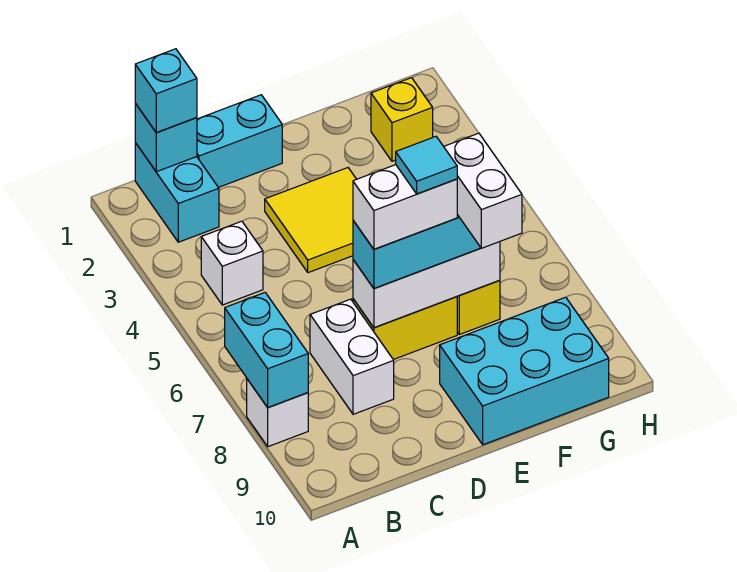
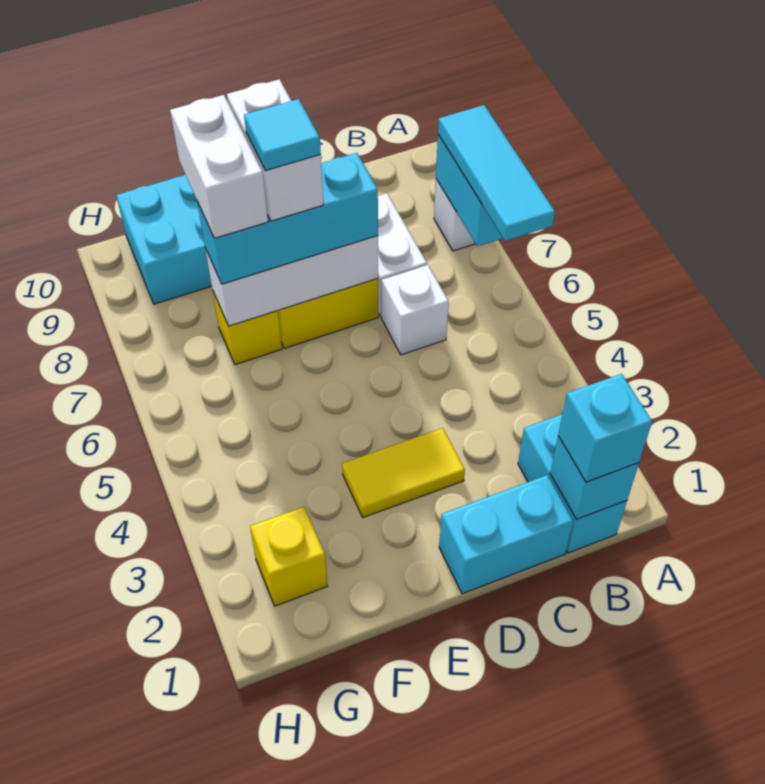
none -> cyan tile A6:A8 level 3
white brick B4 level 1 -> white brick C6 level 1
yellow tile D3:E4 level 1 -> yellow tile D3:E3 level 1
white brick D7:E7 level 4 -> white brick E7:E8 level 4

